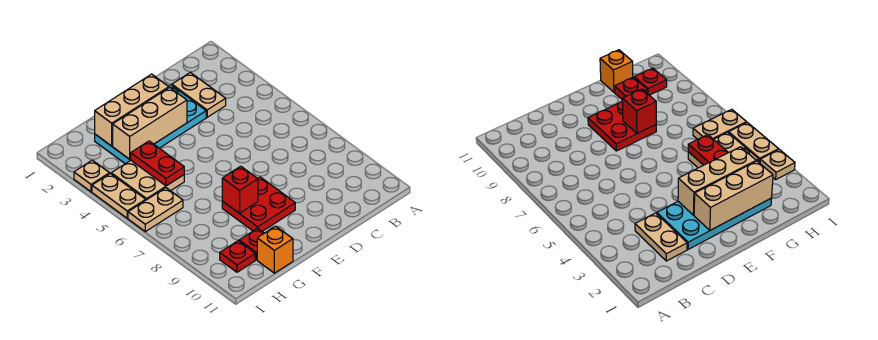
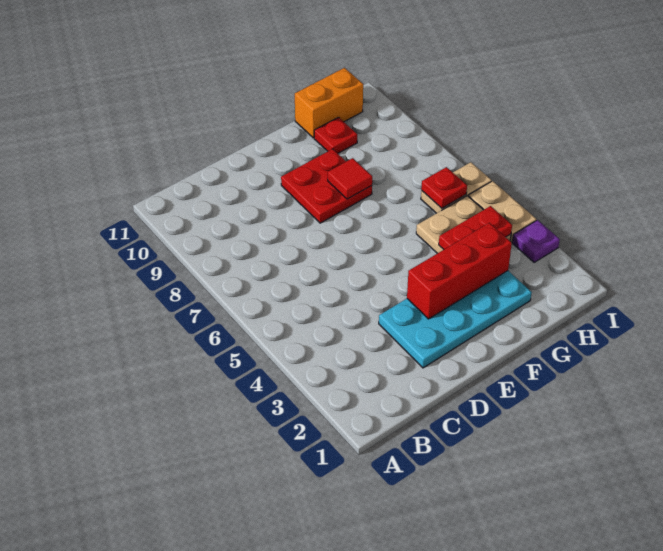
tan plate C2:C3 level 1 -> none
tan brick E2:G2 level 2 -> none
tan brick E3:G3 level 2 -> red brick E3:G3 level 2
red brick F8 level 2 -> red tile F8 level 2
red plate G4:G5 level 2 -> red plate G4:H4 level 2
orange brick G11 level 1 -> orange brick G11:H11 level 1
red plate H10 level 1 -> red plate H6 level 2
tan plate I3 level 1 -> purple plate I3 level 1

